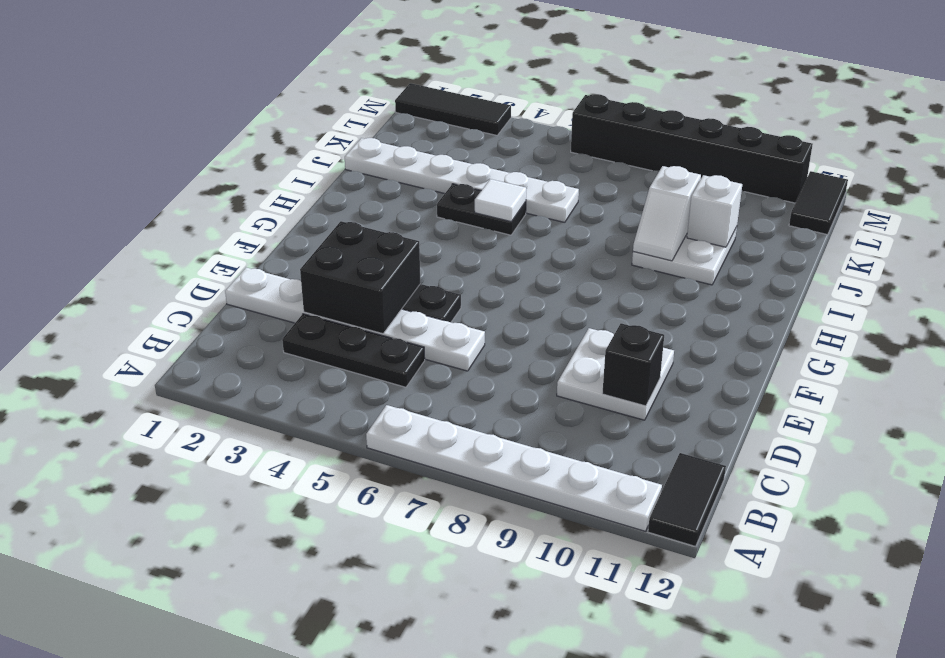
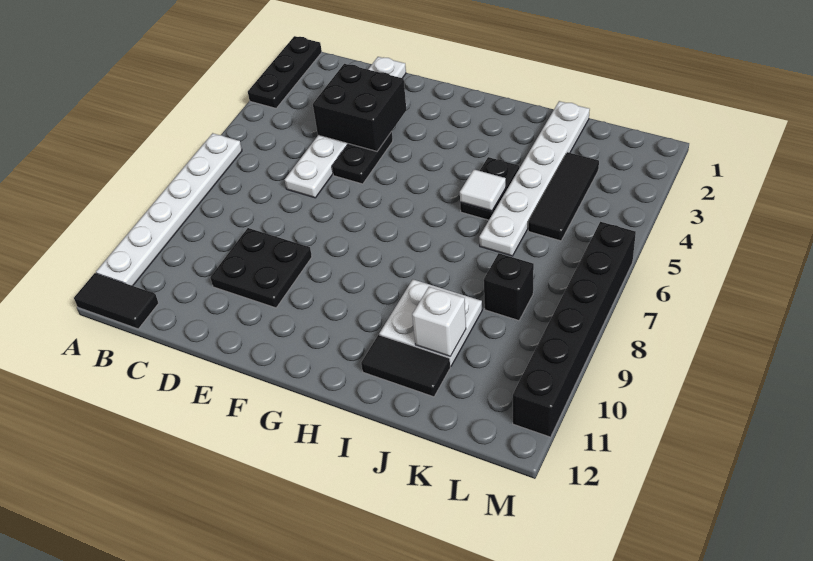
black plate C3:C5 level 1 -> black plate A1:A3 level 1
white plate D9:E10 level 1 -> black plate D9:E10 level 1
black brick D10 level 2 -> black brick K8 level 1
white slope I9:J9 level 2 top J -> none
black tile L12:M12 level 1 -> black tile I11:J11 level 1
black tile M1:M3 level 1 -> black tile K3:K5 level 1

